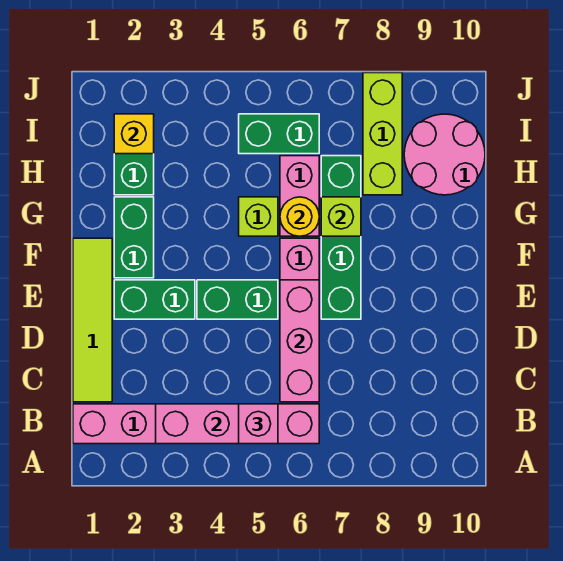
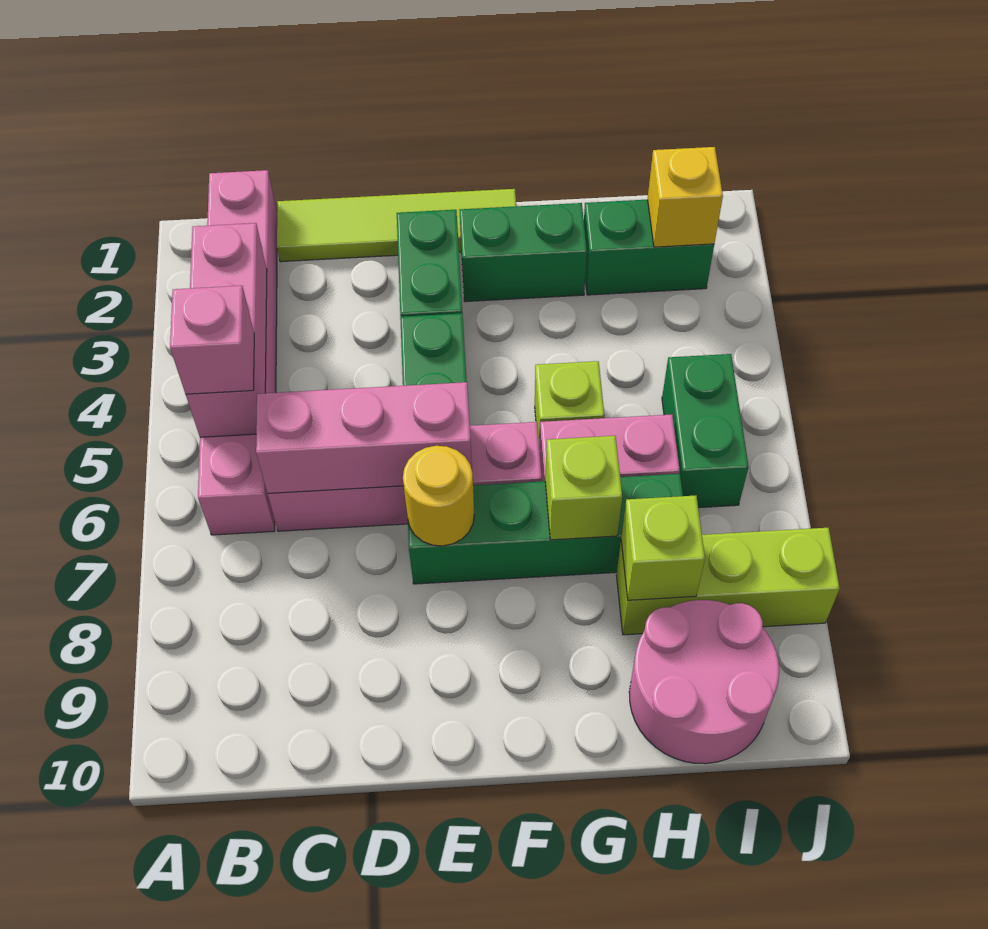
yellow round brick G6 level 2 -> yellow round brick E7 level 2
none -> lime brick H8 level 2

